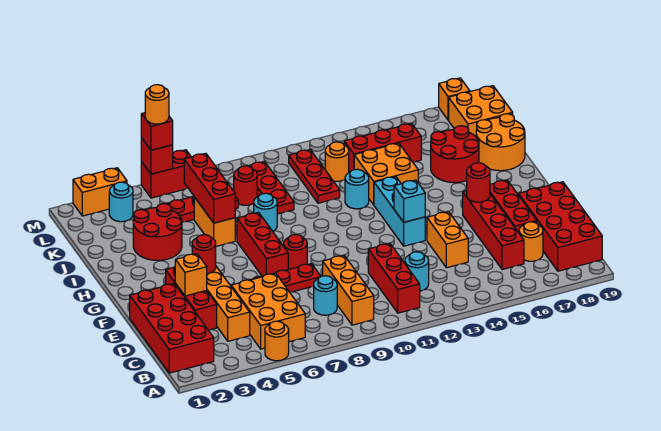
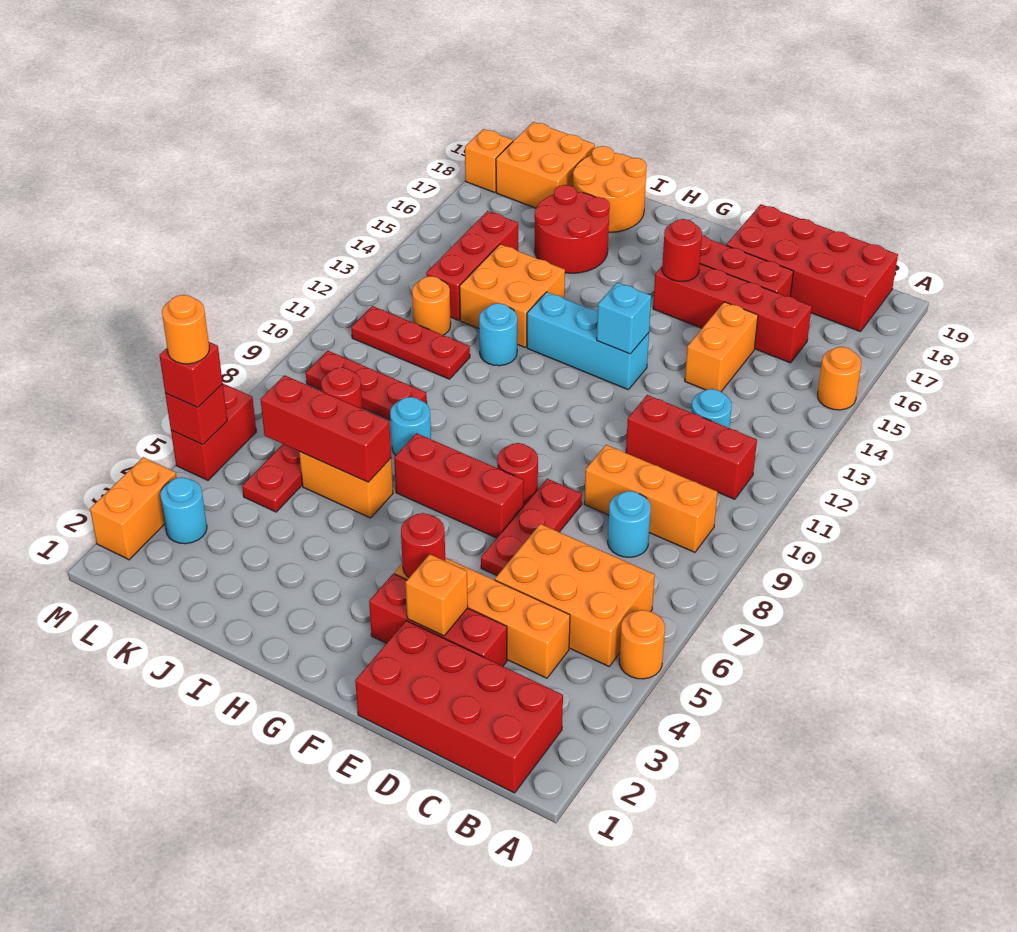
orange round brick C17 level 1 -> orange round brick A15 level 1
orange brick D14:E14 level 1 -> orange brick D14:D15 level 1
red round brick I3:J4 level 1 -> none

